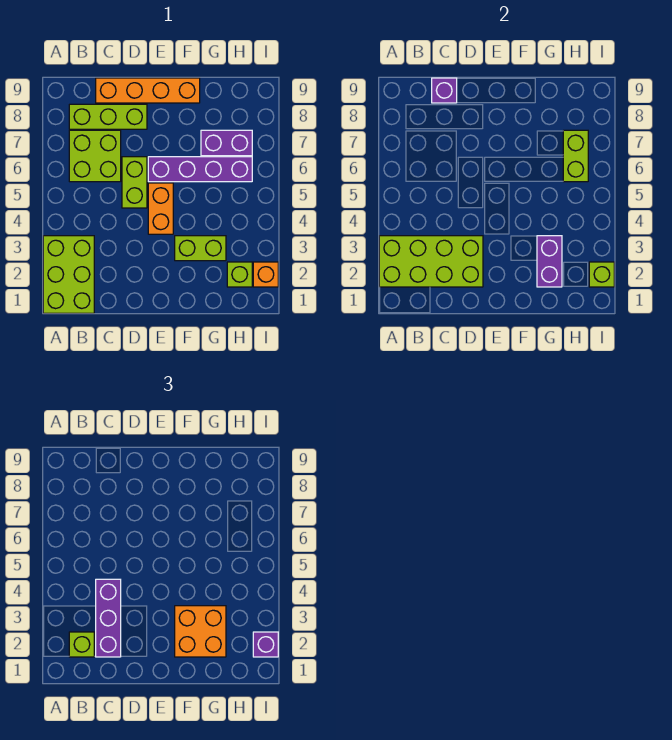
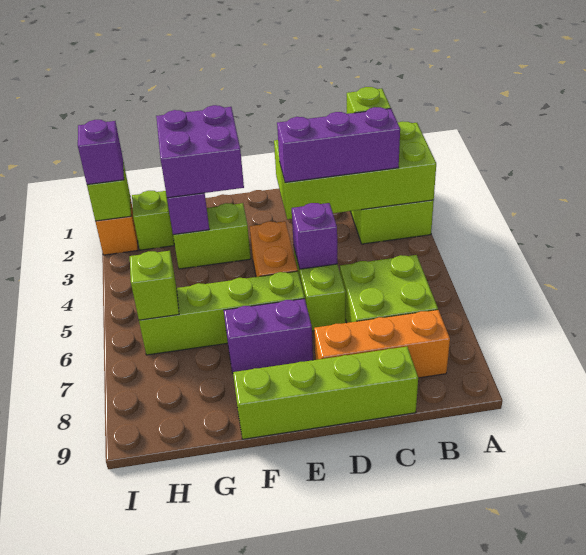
lime brick B8:D8 level 1 -> orange brick B8:D8 level 1
purple brick C2:C4 level 3 -> purple brick B3:D3 level 3
orange brick C9:F9 level 1 -> lime brick C9:F9 level 1
purple brick C9 level 2 -> purple brick D5 level 2
purple brick E6:H6 level 1 -> lime brick E6:H6 level 1
orange brick F2:G3 level 3 -> purple brick F2:G3 level 3
purple brick G7:H7 level 1 -> purple brick E7:F7 level 1
lime brick H6:H7 level 2 -> lime brick H6 level 2

